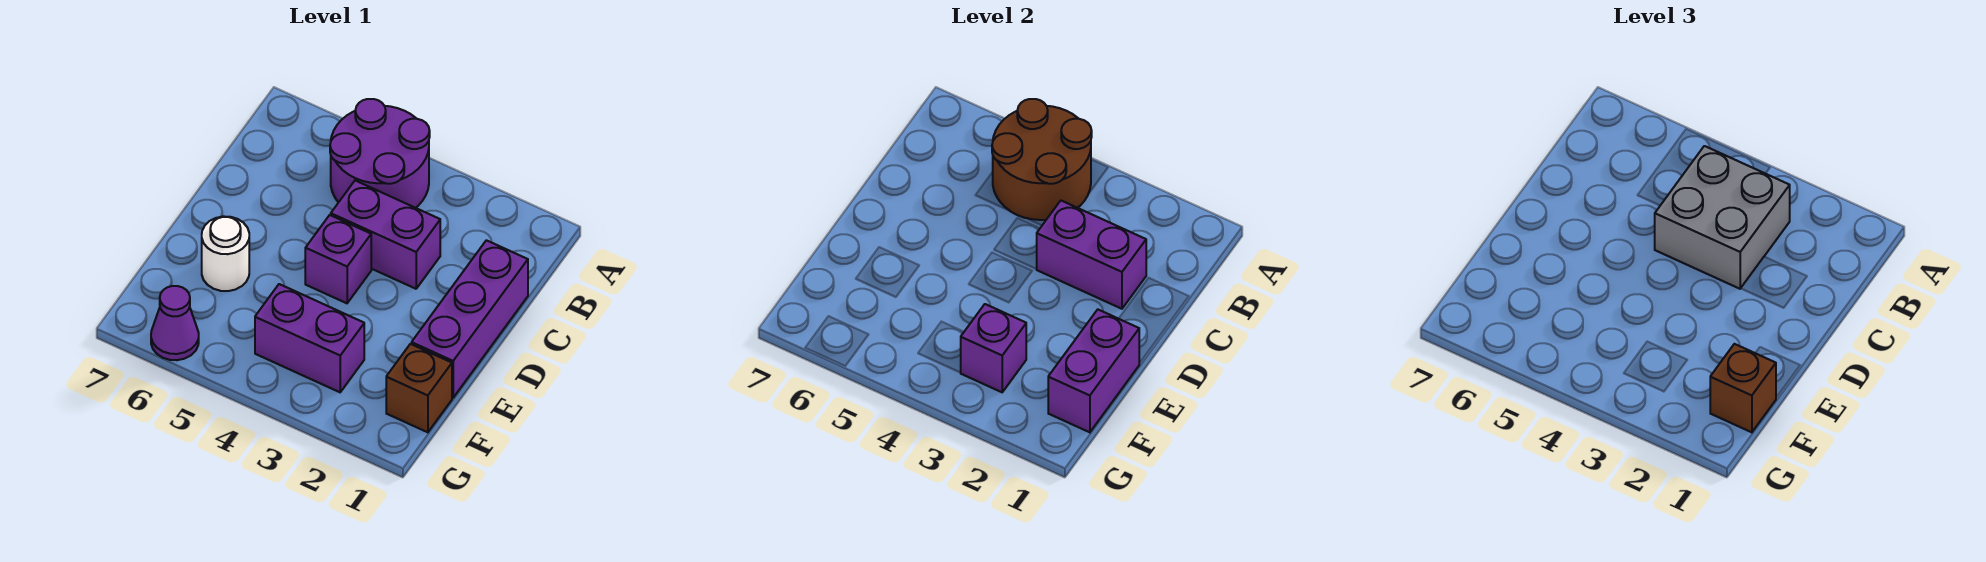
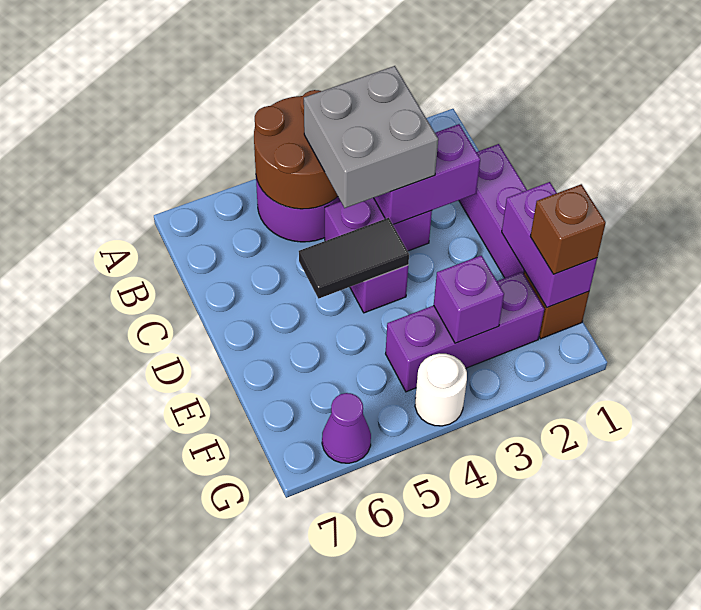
none -> black tile D4:D5 level 2
white round brick E6 level 1 -> white round brick G4 level 1
purple brick F3:F4 level 1 -> purple brick F2:F4 level 1

